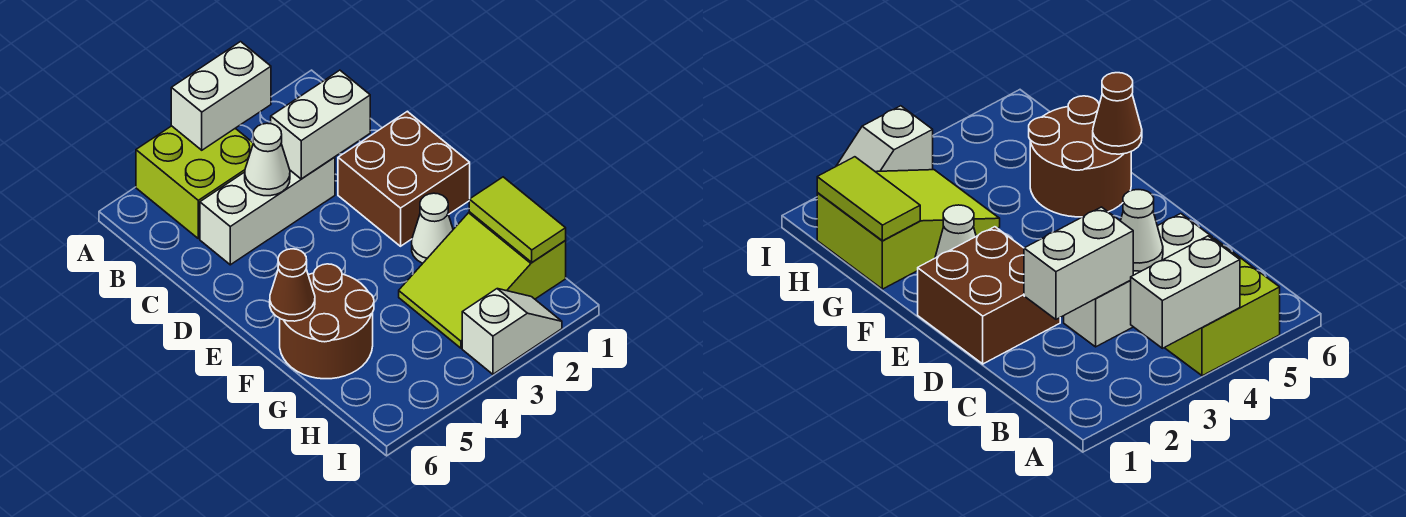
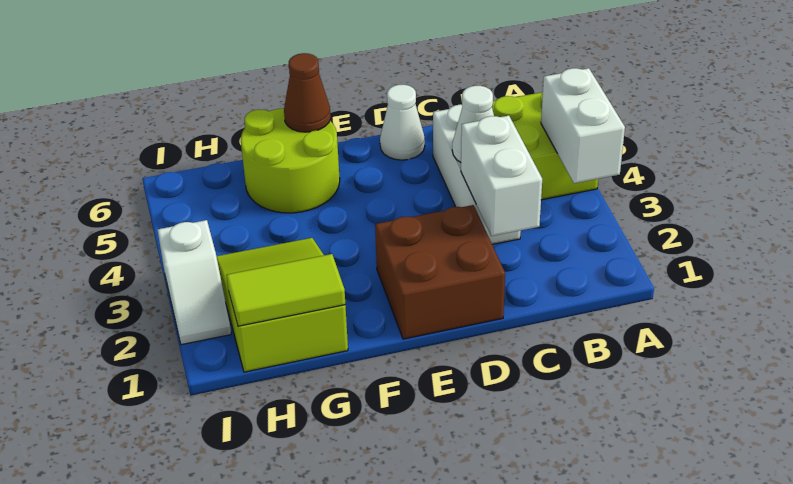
white cone F2 level 1 -> white cone D6 level 1
brown round brick F5:G6 level 1 -> lime round brick F5:G6 level 1

